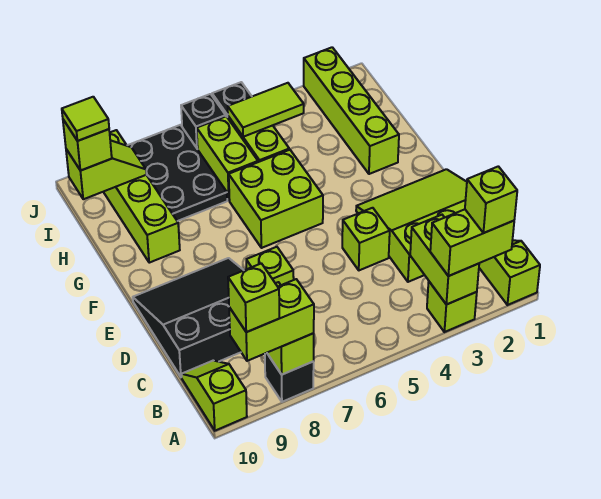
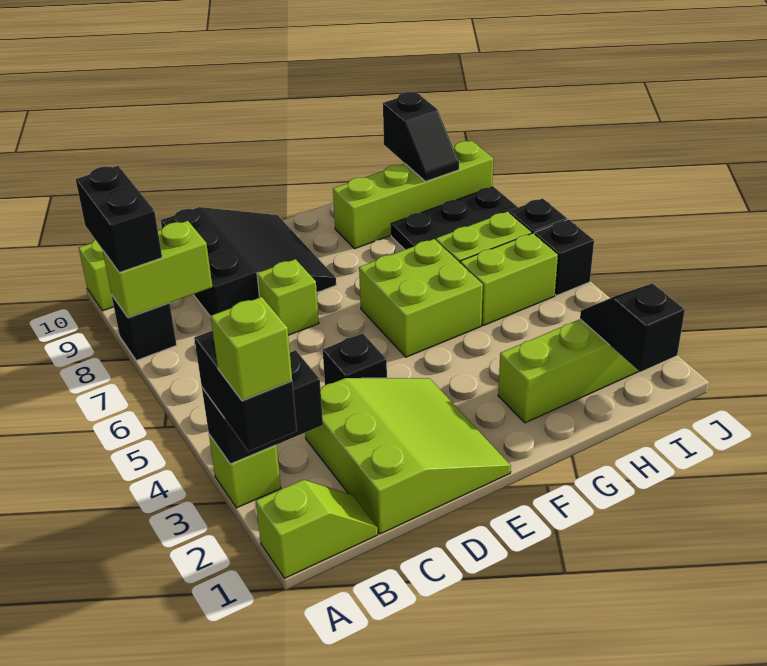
lime brick A2:A3 level 3 -> black brick A2:A3 level 3
lime brick A3:B3 level 2 -> black brick A3:B3 level 2
lime brick A8:A9 level 3 -> black brick A8:A9 level 3
lime brick A9 level 4 -> none
lime brick D4 level 1 -> black brick D4 level 1
none -> black slope I1:I2 level 2 top 1
lime tile I4:I5 level 2 -> none
lime slope I9:I10 level 2 top 10 -> black slope I9:I10 level 2 top 10
lime brick I10 level 3 -> none
lime tile I10 level 4 -> none

